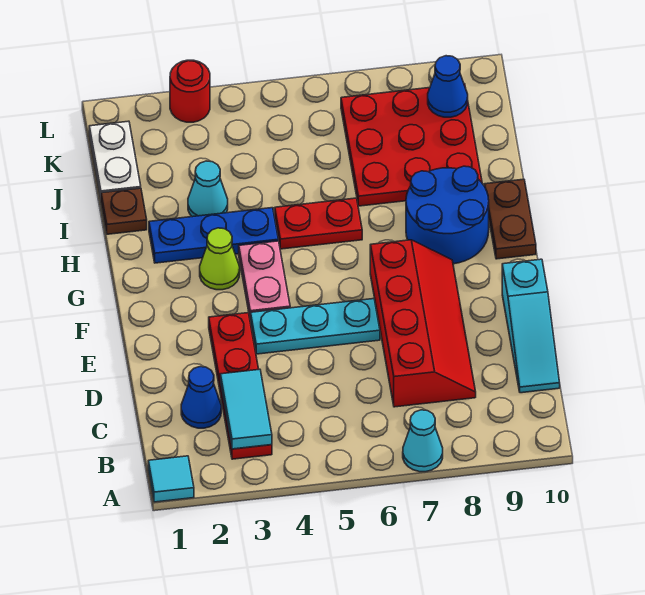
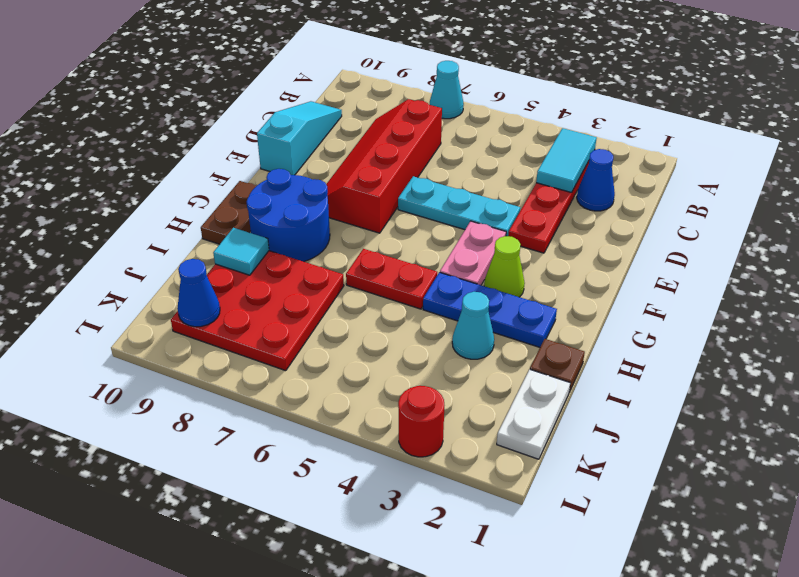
cyan tile A1 level 1 -> cyan tile I9 level 2

